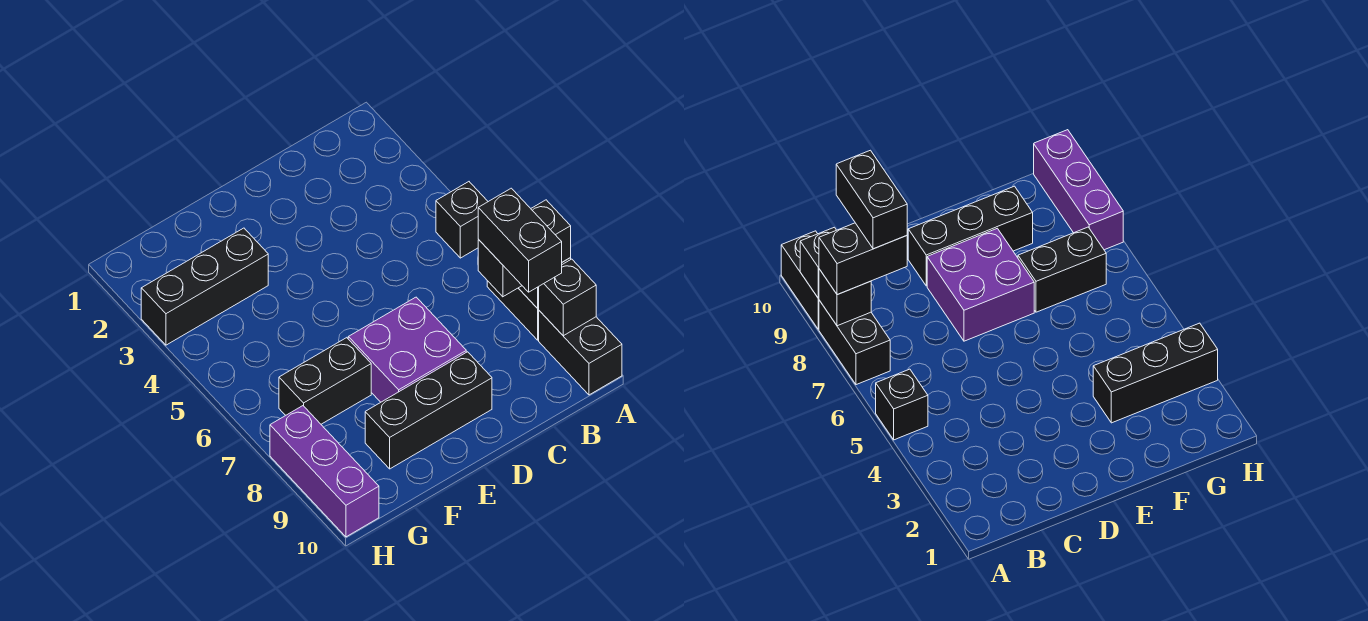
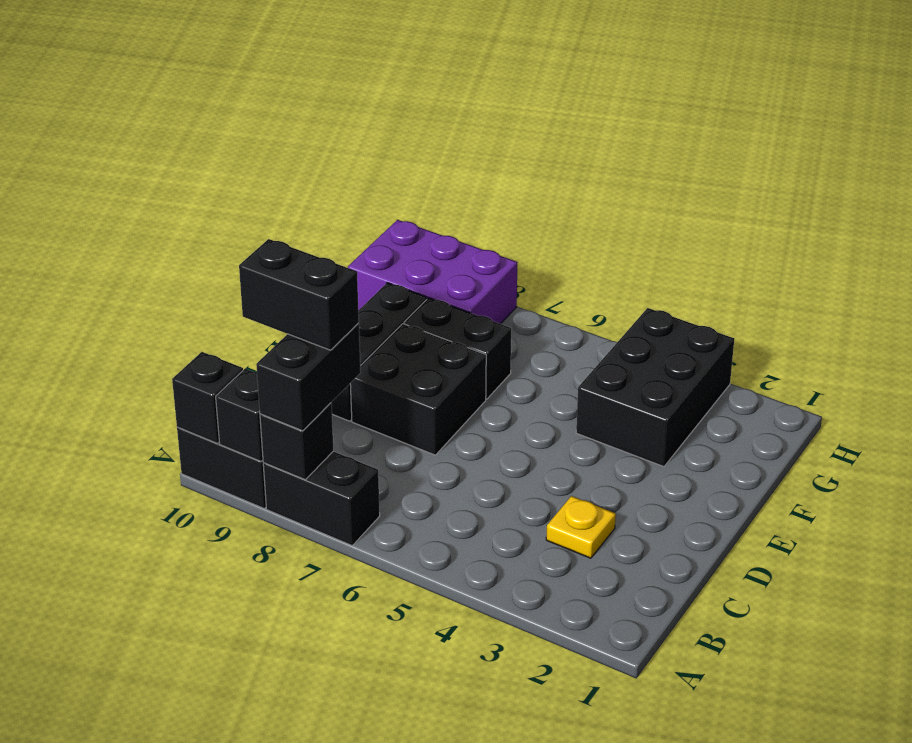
black brick A5 level 1 -> black brick A10 level 2
none -> yellow plate C3 level 1
purple brick D7:E8 level 1 -> black brick D7:E8 level 1
black brick F3:H3 level 1 -> black brick F3:H4 level 1
black brick F7:G7 level 1 -> black brick F7:F8 level 1
purple brick H8:H10 level 1 -> purple brick G8:H10 level 1

